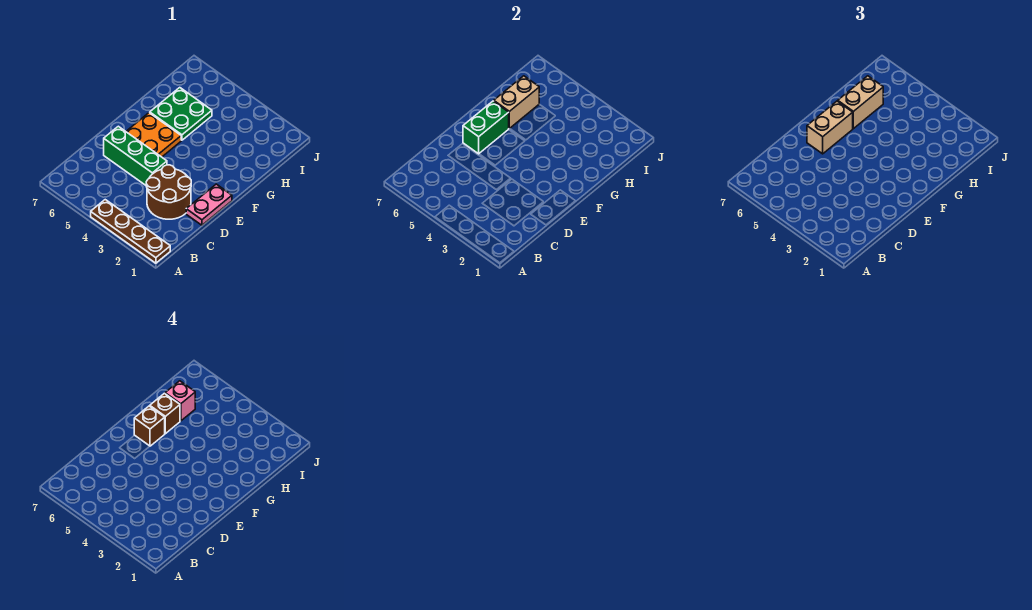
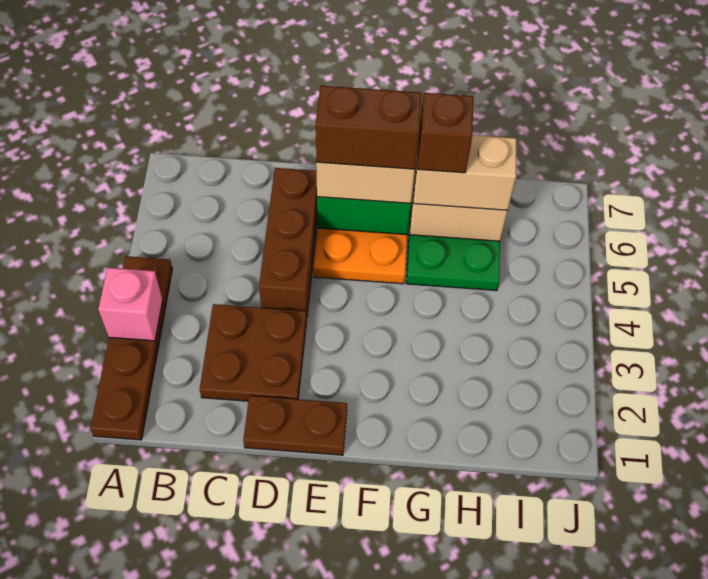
brown round brick C2:D3 level 1 -> brown plate C2:D3 level 1
pink plate D1:E1 level 1 -> brown plate D1:E1 level 1
green brick D4:D6 level 1 -> brown brick D4:D6 level 1
brown brick F6 level 4 -> brown brick E6:F6 level 4
pink brick H6 level 4 -> pink brick A3 level 2

